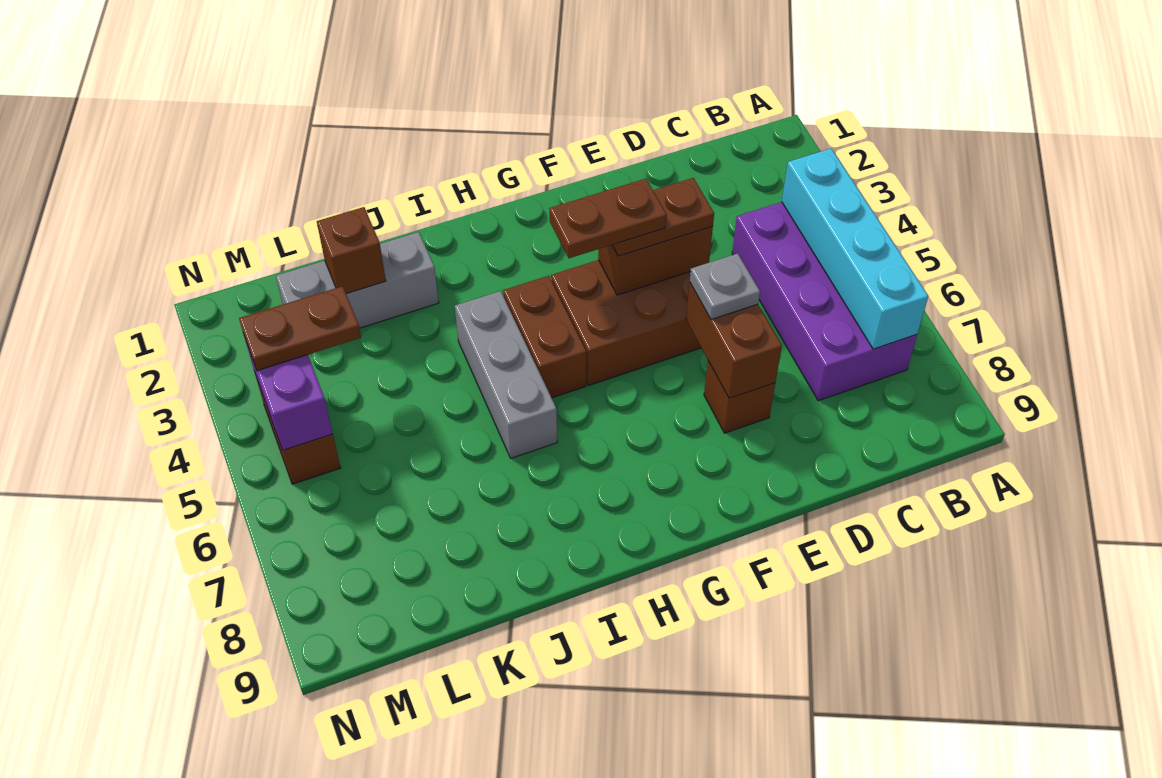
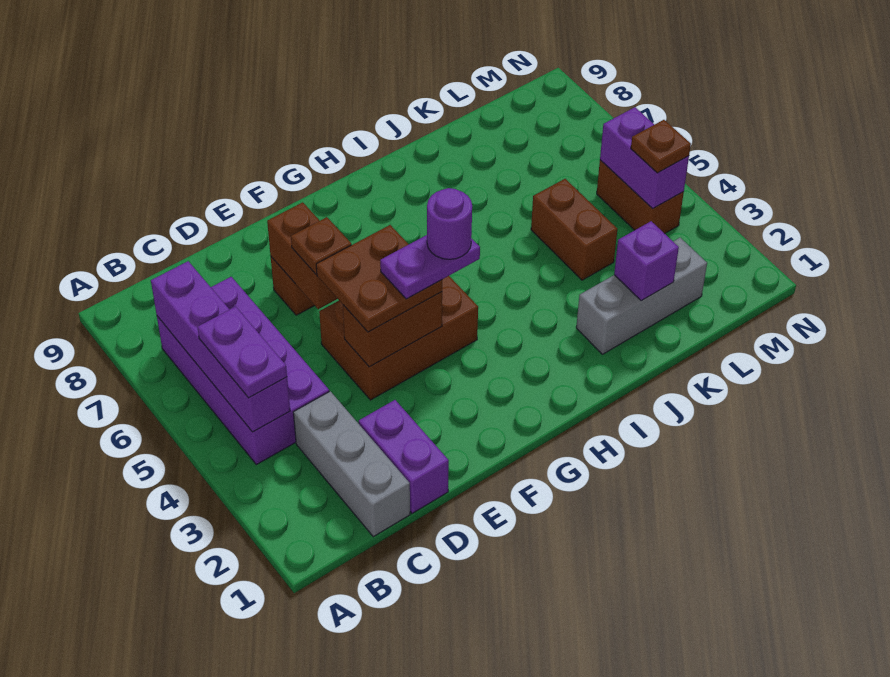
cyan brick B4:B7 level 2 -> purple brick B4:B7 level 2
none -> purple plate B4:B5 level 3
none -> purple brick D1:D2 level 1
brown plate E4:F4 level 3 -> brown plate E4:F5 level 3
grey plate E6 level 3 -> brown plate E6 level 3
brown plate F4:G4 level 4 -> purple plate F4:G4 level 4
none -> purple round brick G4 level 5
brown brick H4:H5 level 1 -> brown brick K4:K5 level 1
grey brick I4:I6 level 1 -> grey brick C1:C3 level 1
brown brick K2 level 2 -> purple brick K2 level 2
brown plate L4:M4 level 3 -> brown plate M4 level 3

